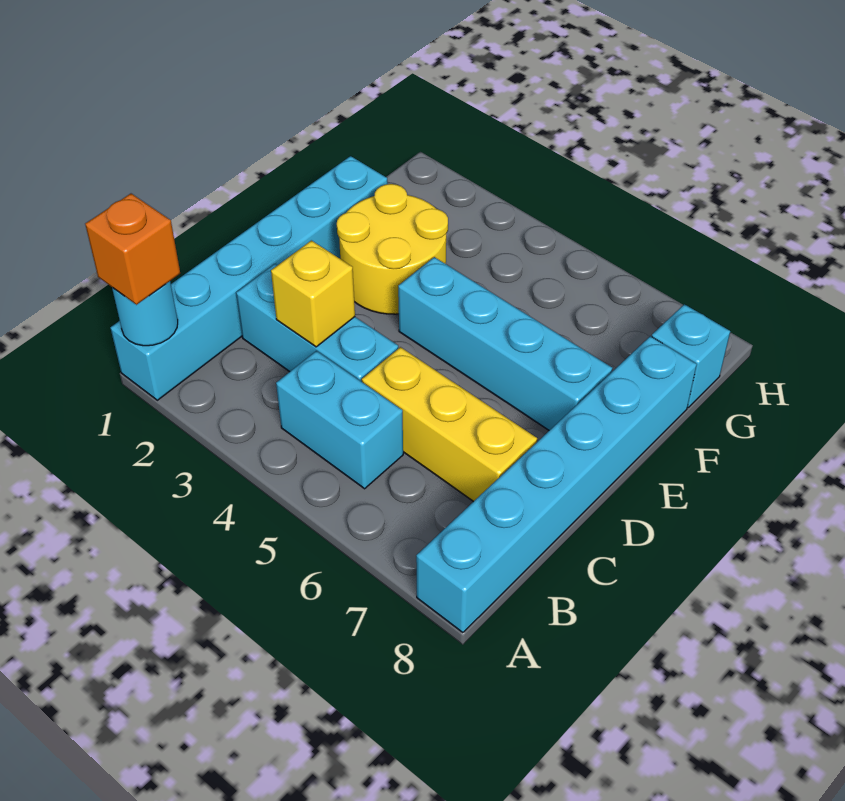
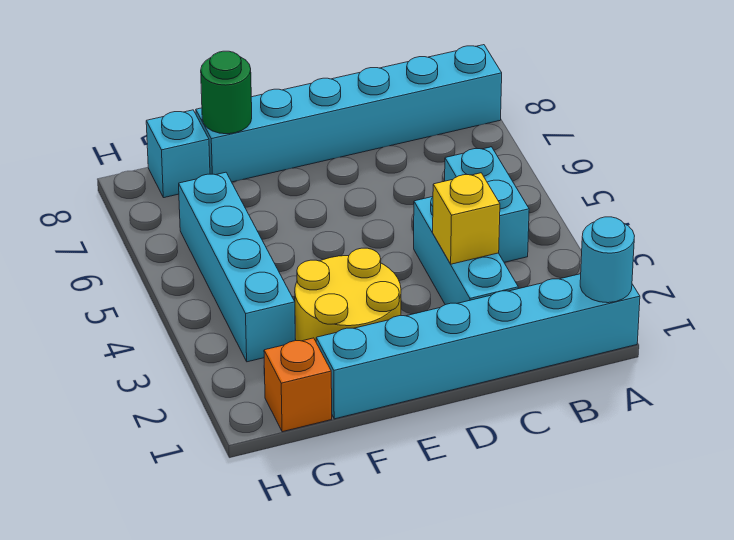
orange brick A1 level 3 -> orange brick G1 level 1
yellow brick C5:C7 level 1 -> none
cyan brick E4:E7 level 1 -> cyan brick G3:G6 level 1
none -> green round brick F8 level 2

